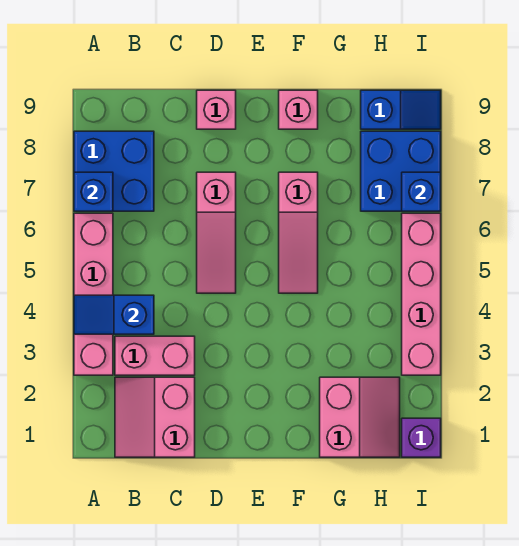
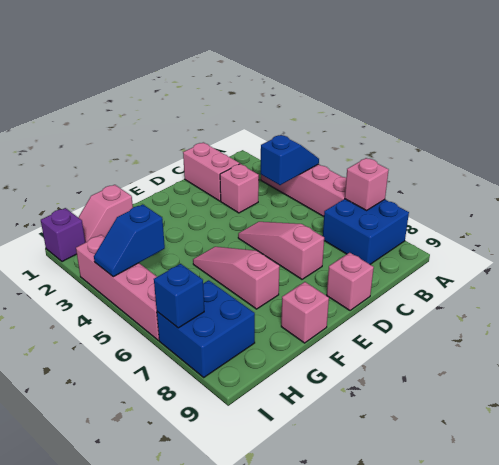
blue brick A7 level 2 -> pink brick A7 level 2
pink brick B3:C3 level 1 -> pink brick C3 level 1
pink slope G1:H2 level 1 top G -> pink slope G1:H1 level 1 top G
blue slope H9:I9 level 1 top H -> blue slope H4:I4 level 2 top H

